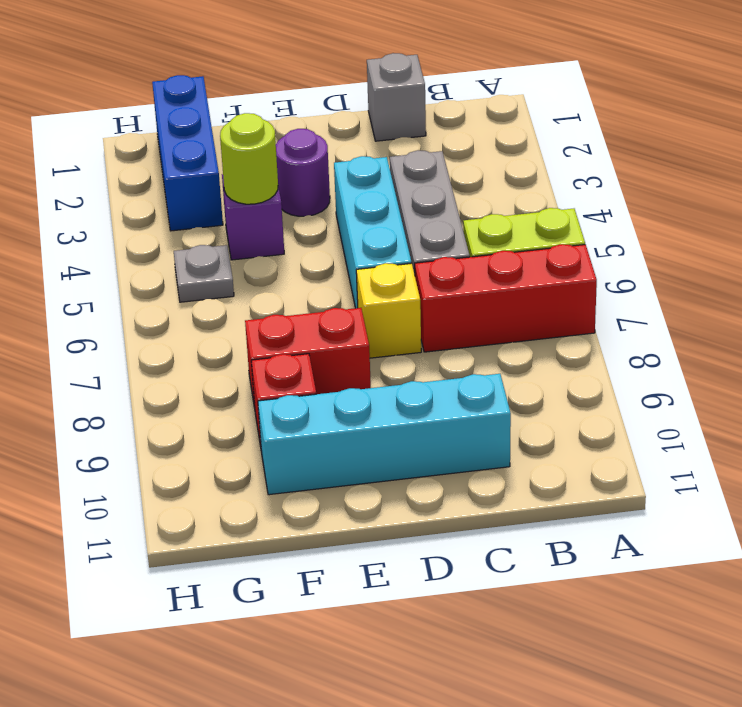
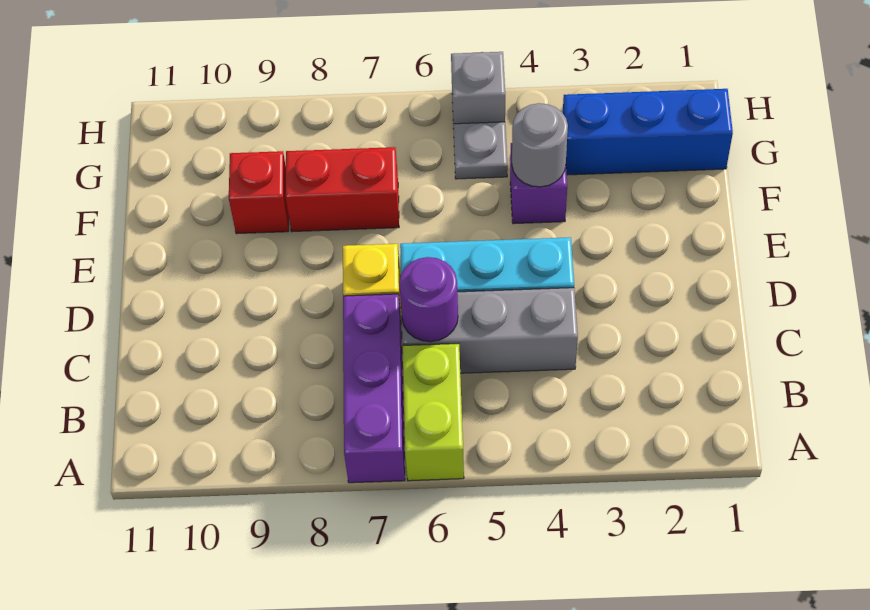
red brick A7:C7 level 1 -> purple brick A7:C7 level 1
grey brick C1 level 1 -> grey brick H5 level 1
cyan brick C10:F10 level 1 -> none
purple round brick E3 level 1 -> purple round brick C6 level 2
red brick E8:F8 level 1 -> red brick F7:F8 level 1
lime round brick F4 level 2 -> grey round brick F4 level 2

